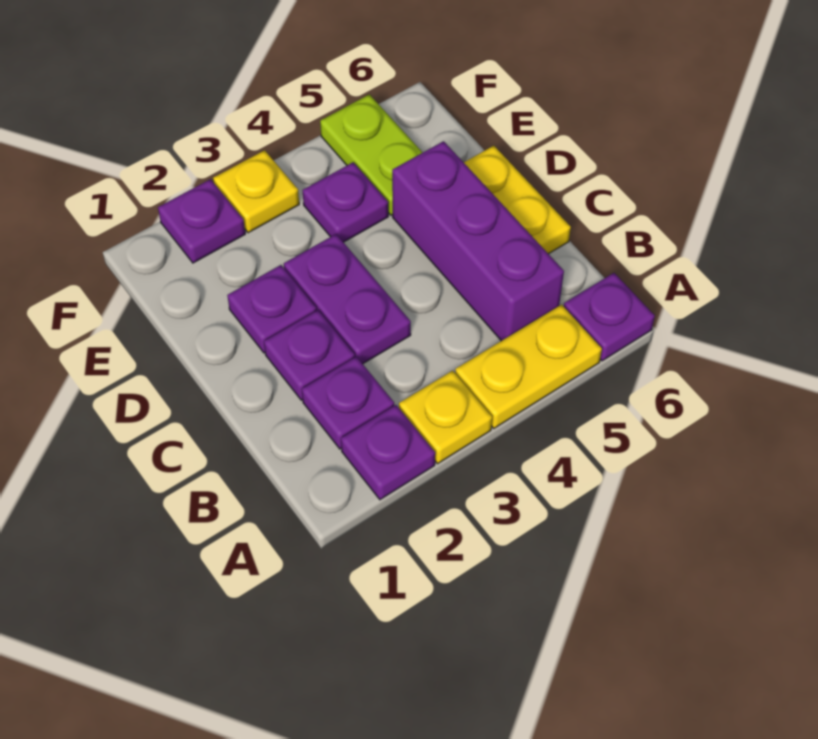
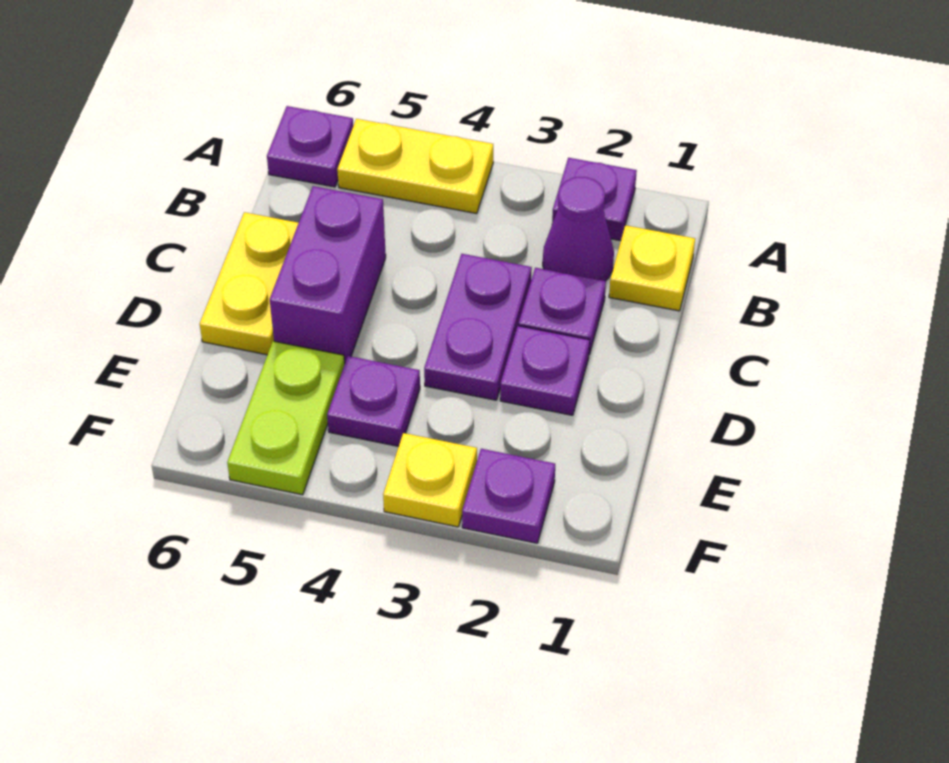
yellow plate A3 level 1 -> yellow plate B1 level 1
purple plate B2 level 1 -> purple cone B2 level 1
purple brick B5:D5 level 1 -> purple brick C5:D5 level 1

